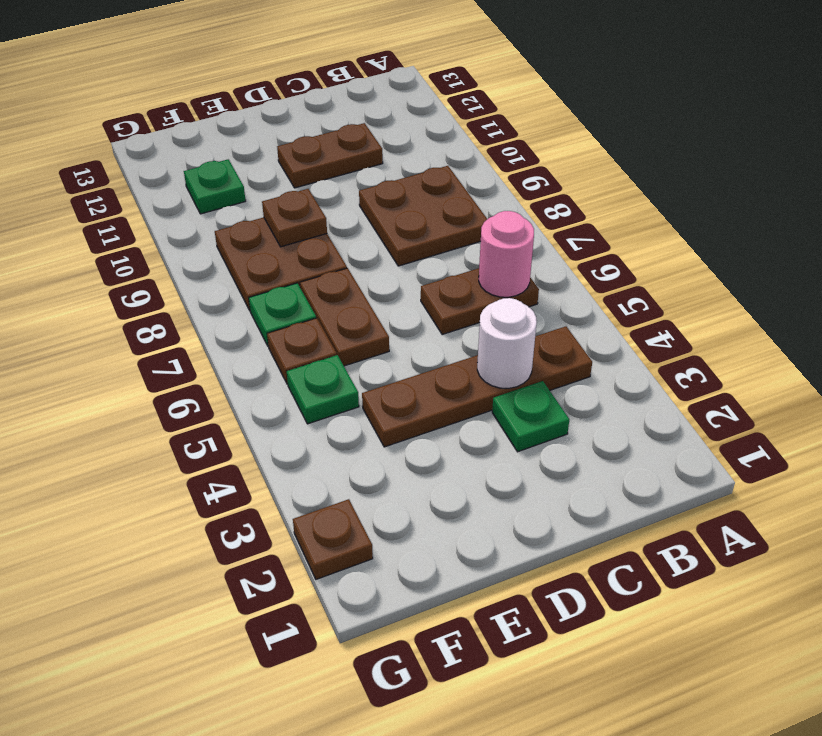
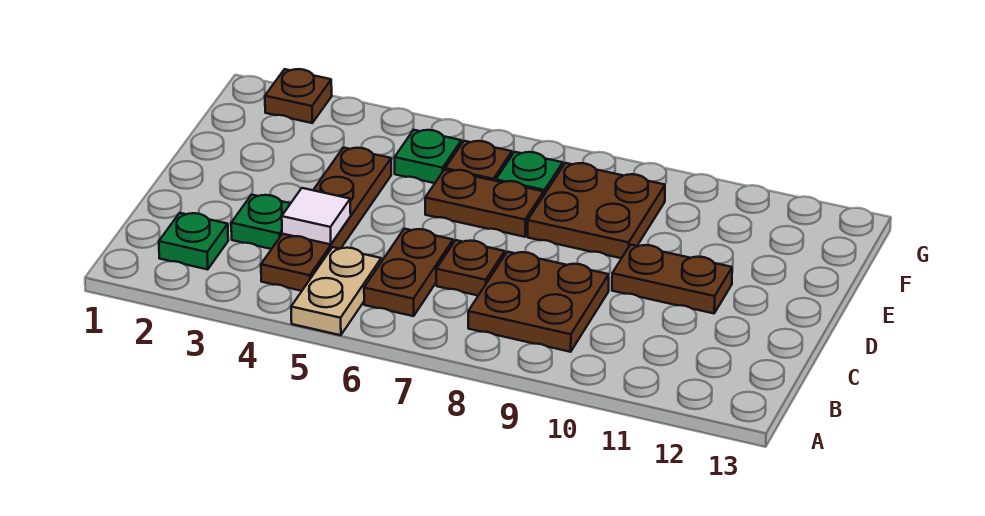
none -> tan plate A5:B5 level 1
pink round brick B6 level 2 -> none
white round brick C4 level 2 -> white tile C4 level 2
brown plate C11:D11 level 1 -> brown plate D10:D11 level 1
brown plate E9 level 2 -> brown plate C7 level 1
green plate F11 level 1 -> green plate B2 level 1

